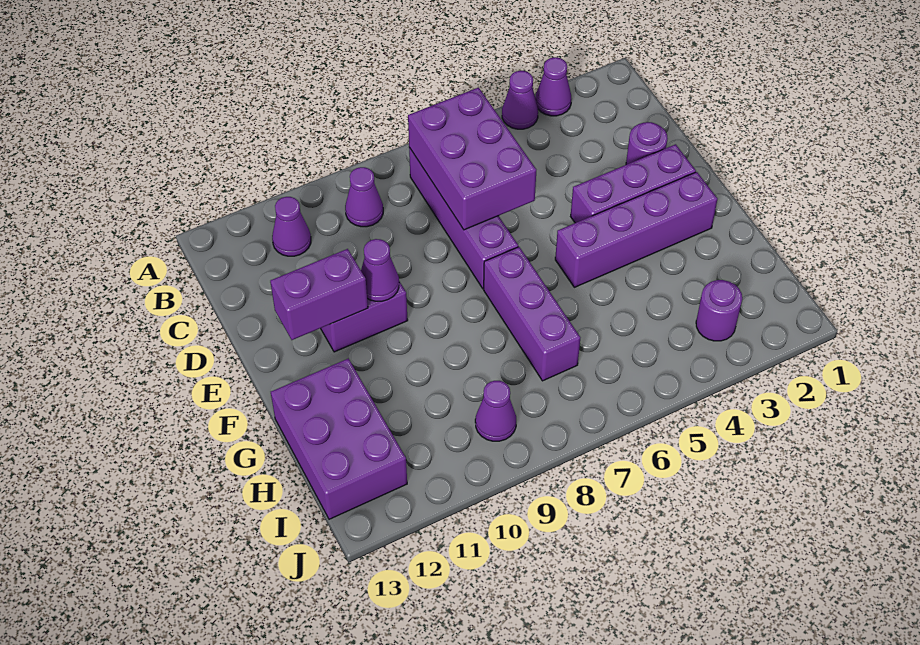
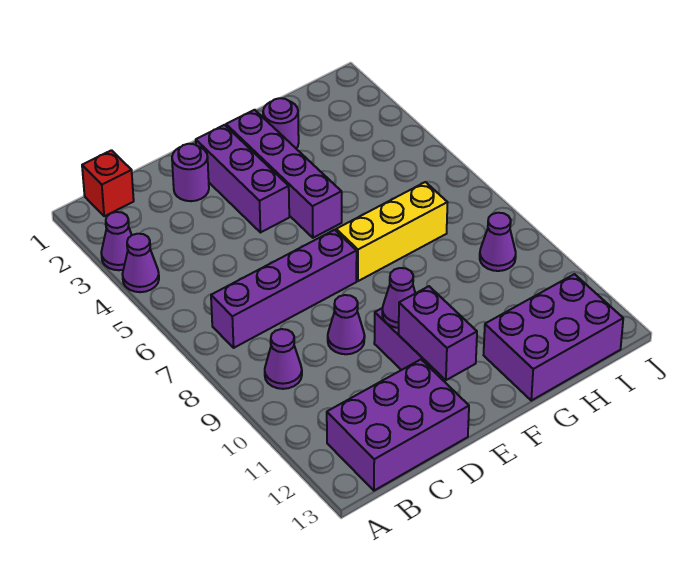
none -> red brick B1 level 1
purple brick B6:D7 level 2 -> purple brick B12:D13 level 1
purple cone B11 level 1 -> purple cone D9 level 1
purple brick F7:H7 level 1 -> yellow brick F7:H7 level 1
purple round brick I3 level 1 -> purple round brick G2 level 1

